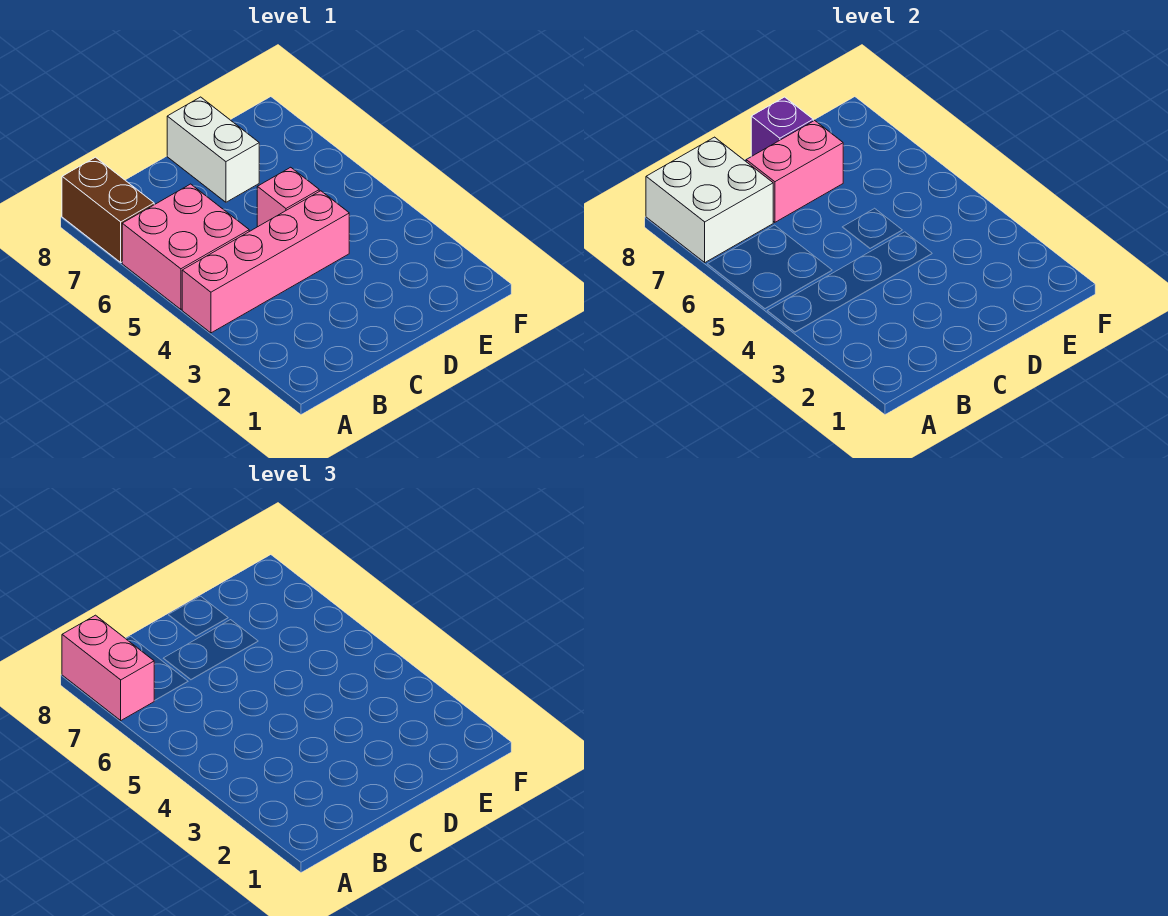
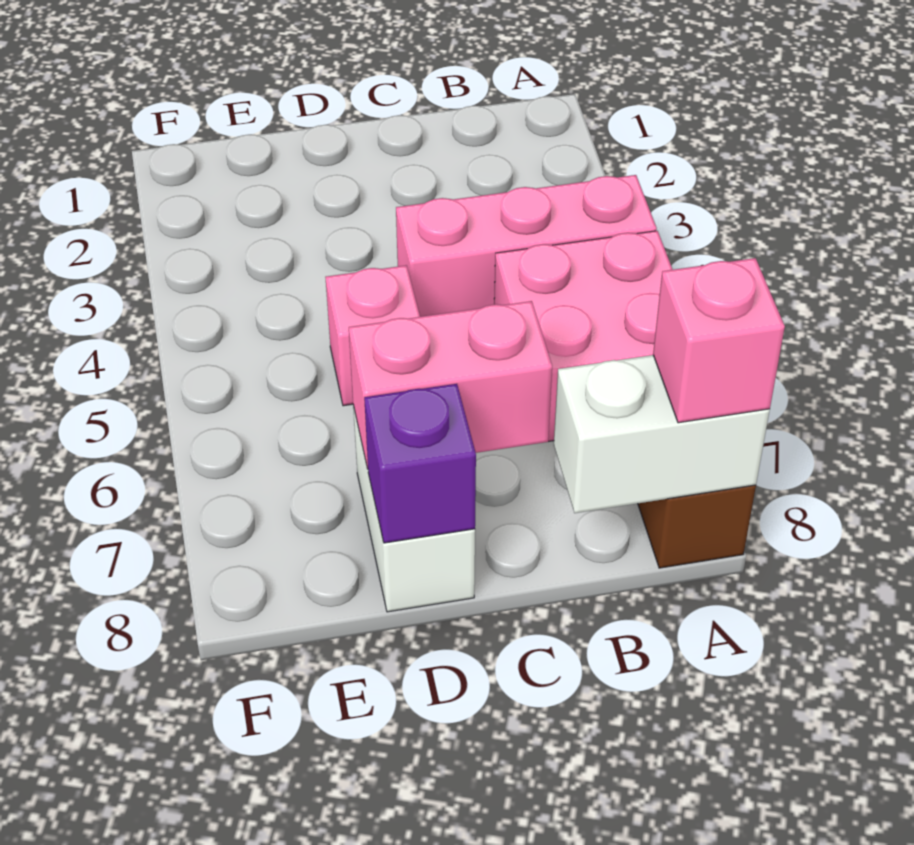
pink brick A4:D4 level 1 -> pink brick A4:C4 level 1
white brick A7:B8 level 2 -> white brick A8:B8 level 2
pink brick A7:A8 level 3 -> pink brick A8 level 3

